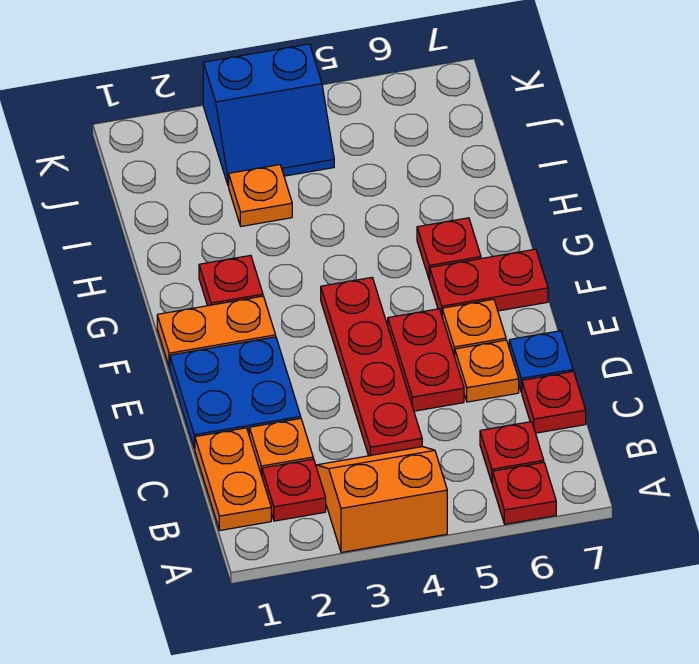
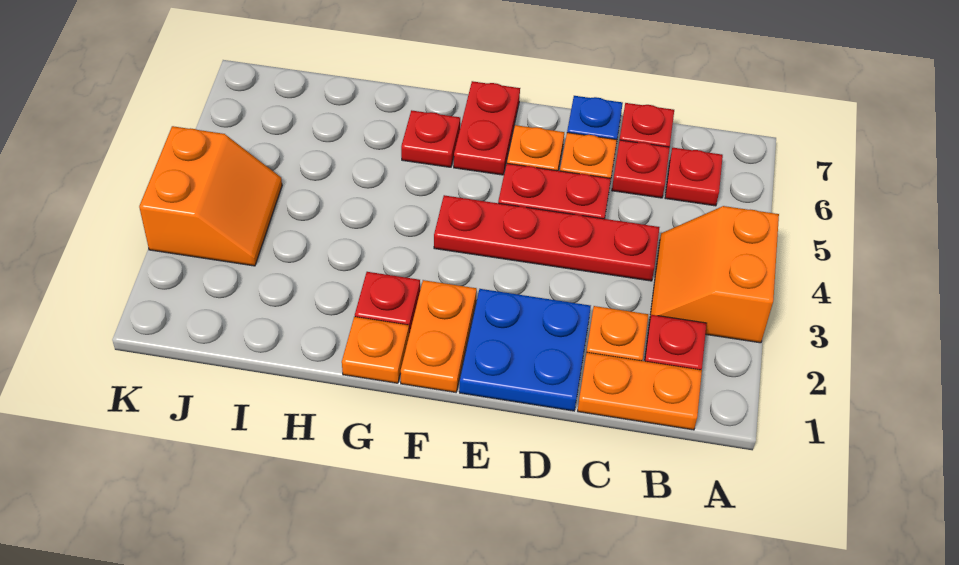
red plate A6 level 1 -> red plate C6 level 1
orange plate I3 level 1 -> orange plate G1 level 1
blue slope J3:K4 level 1 top K -> orange slope J3:K4 level 1 top K

